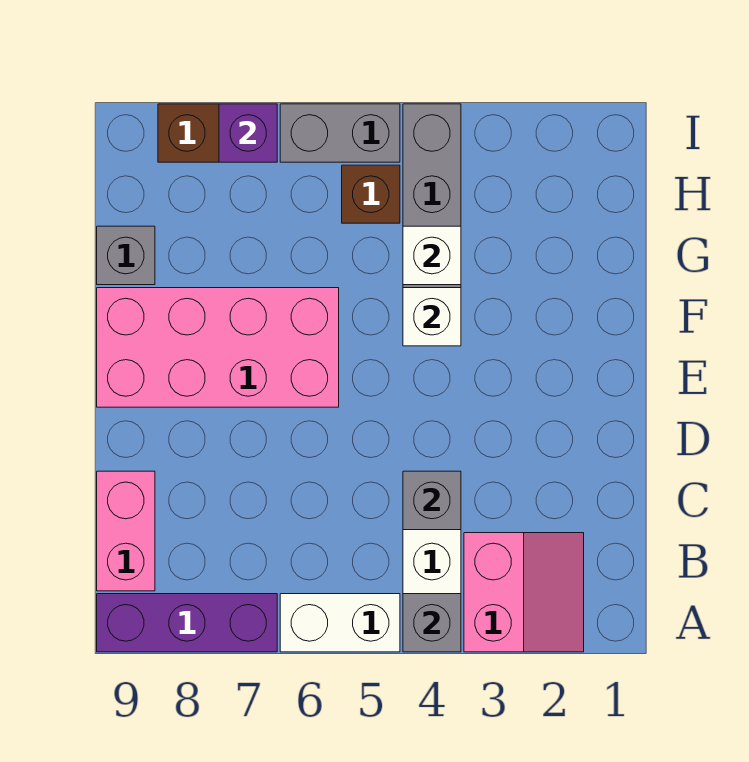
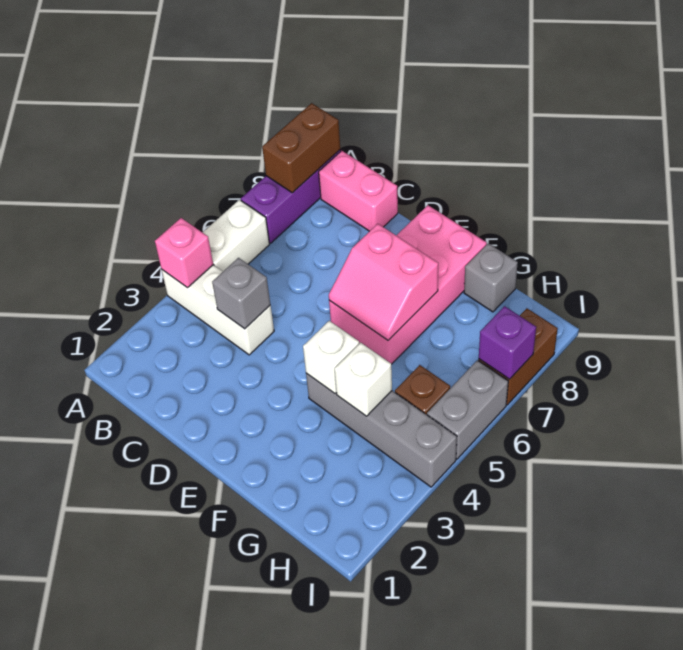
pink slope A2:B3 level 1 top 3 -> pink slope E6:F7 level 2 top 7
grey brick A4 level 2 -> pink brick A4 level 2
none -> brown brick A8:A9 level 2

